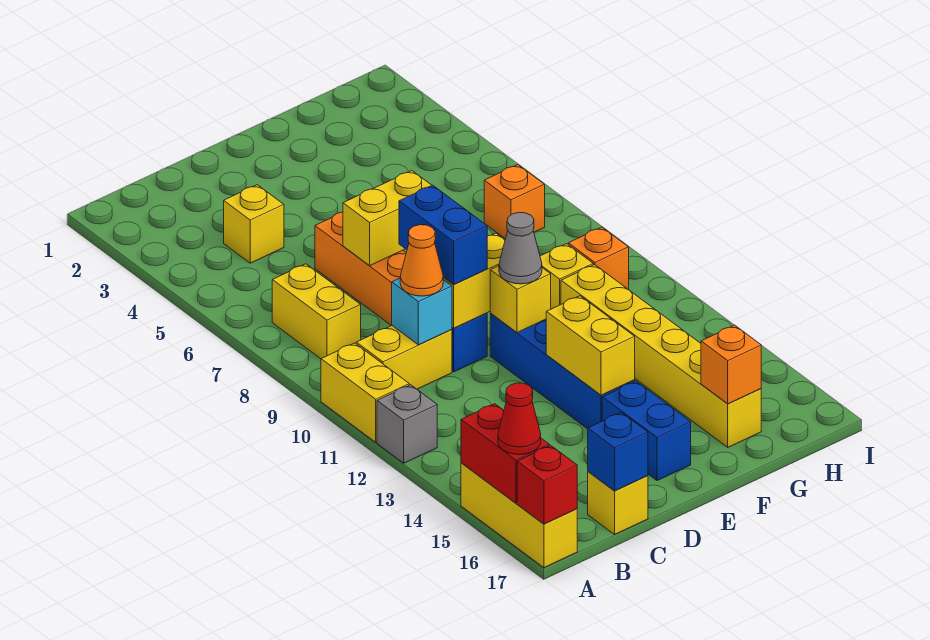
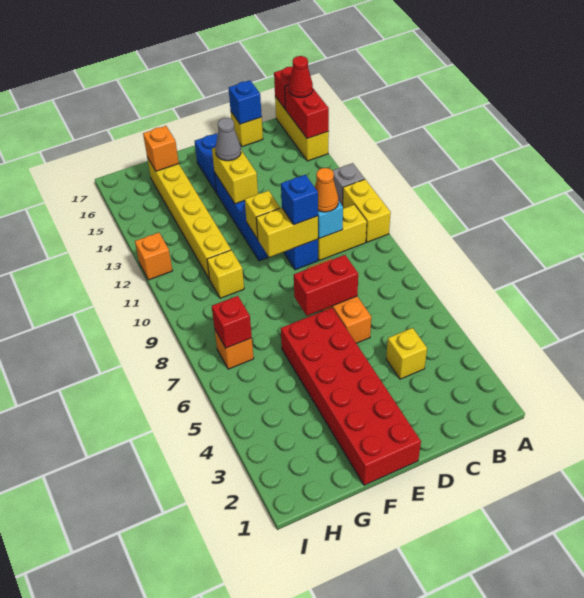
yellow brick B7:B8 level 1 -> none
yellow brick D7:E7 level 2 -> red brick D7:E7 level 2
blue brick D9:D10 level 3 -> blue brick D10 level 3
none -> red brick E1:F6 level 1
grey cone E11 level 3 -> grey cone E14 level 3
none -> red brick H7 level 2
orange brick H10 level 1 -> orange brick I12 level 1

